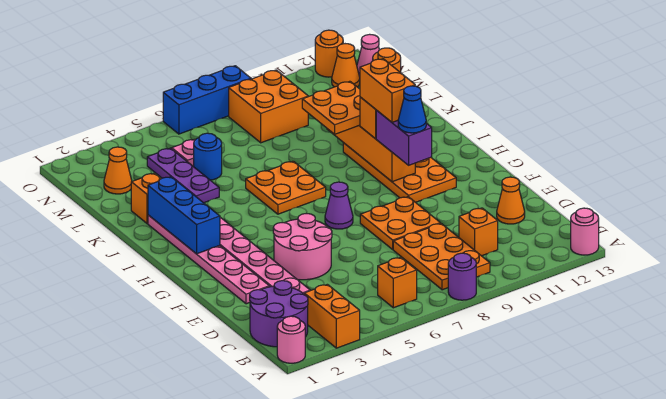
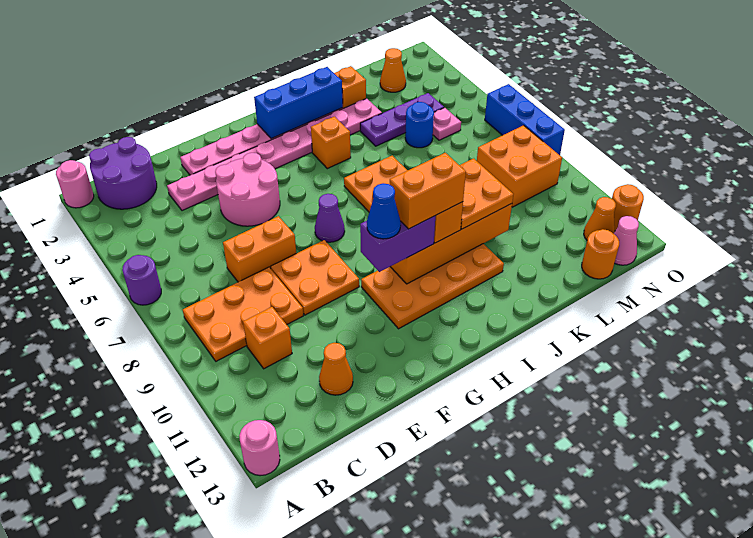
orange brick A3:B3 level 1 -> orange brick D7:E7 level 1
purple round brick A8 level 1 -> purple round brick A6 level 1
orange brick B6 level 1 -> orange brick I4 level 1

